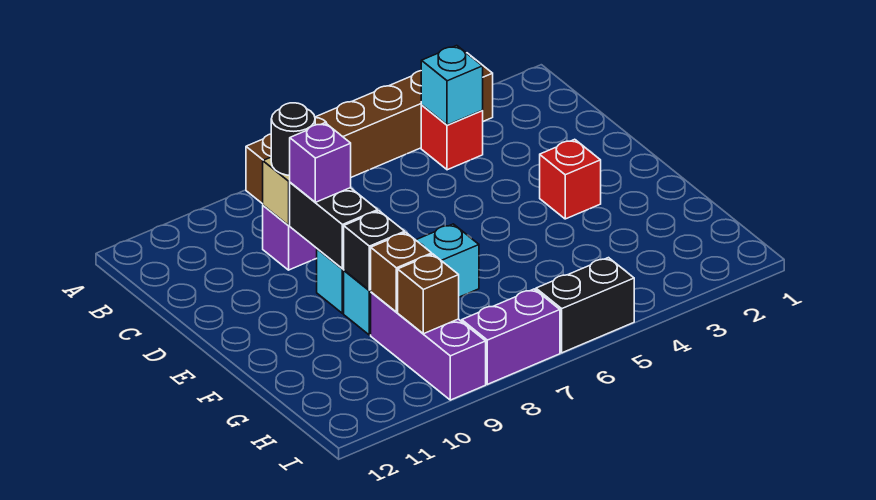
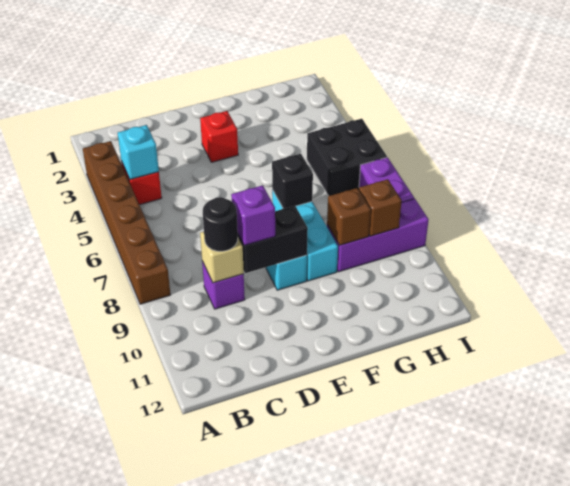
black brick F9 level 2 -> black brick F7 level 2
black brick I5:I6 level 1 -> black brick H5:I6 level 1

